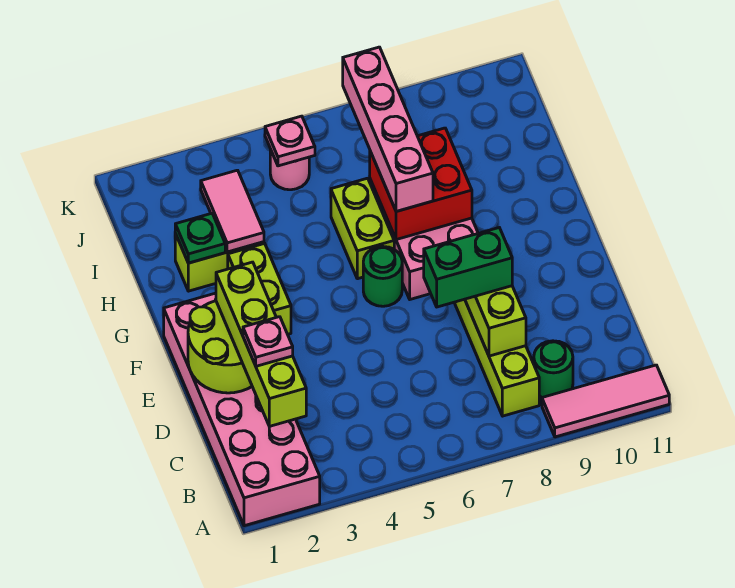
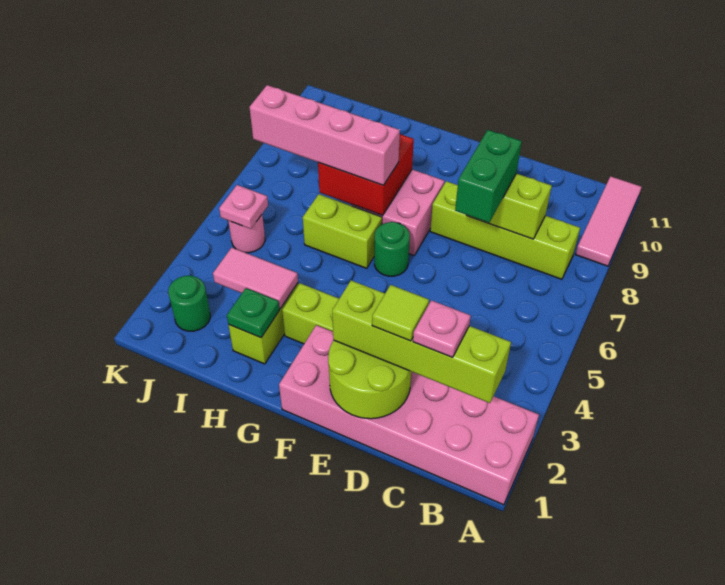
green round brick B9 level 1 -> green round brick J2 level 1
none -> lime tile D2 level 4

